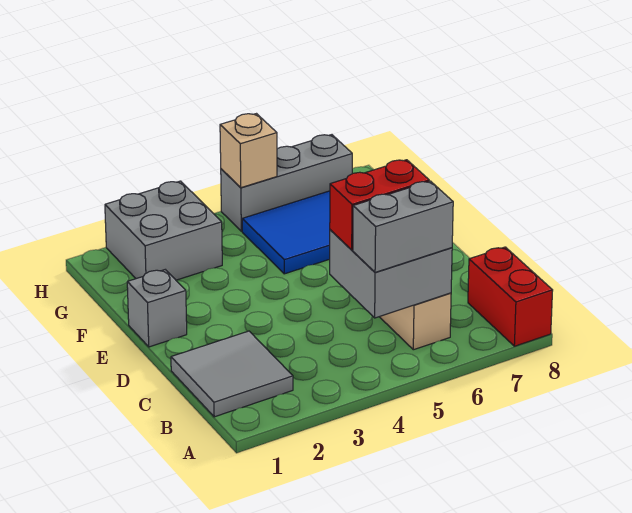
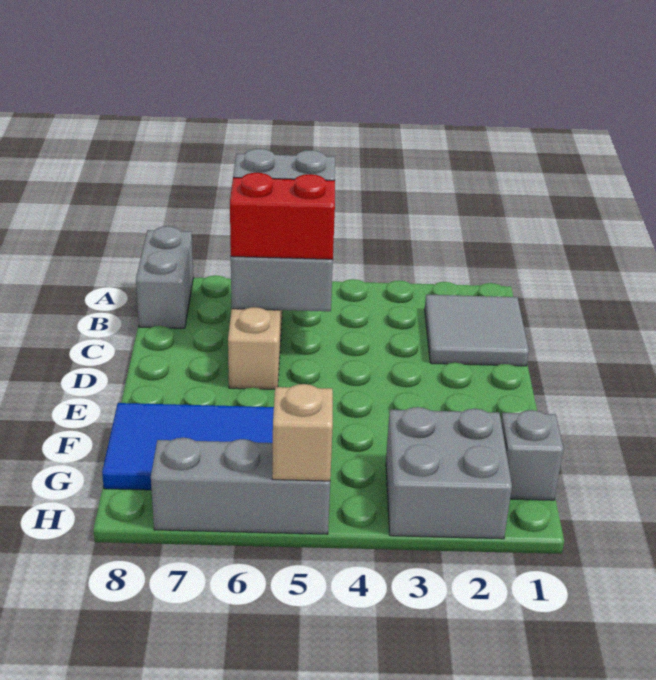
red brick A8:B8 level 1 -> grey brick A8:B8 level 1
grey brick E1 level 1 -> grey brick G1 level 1

